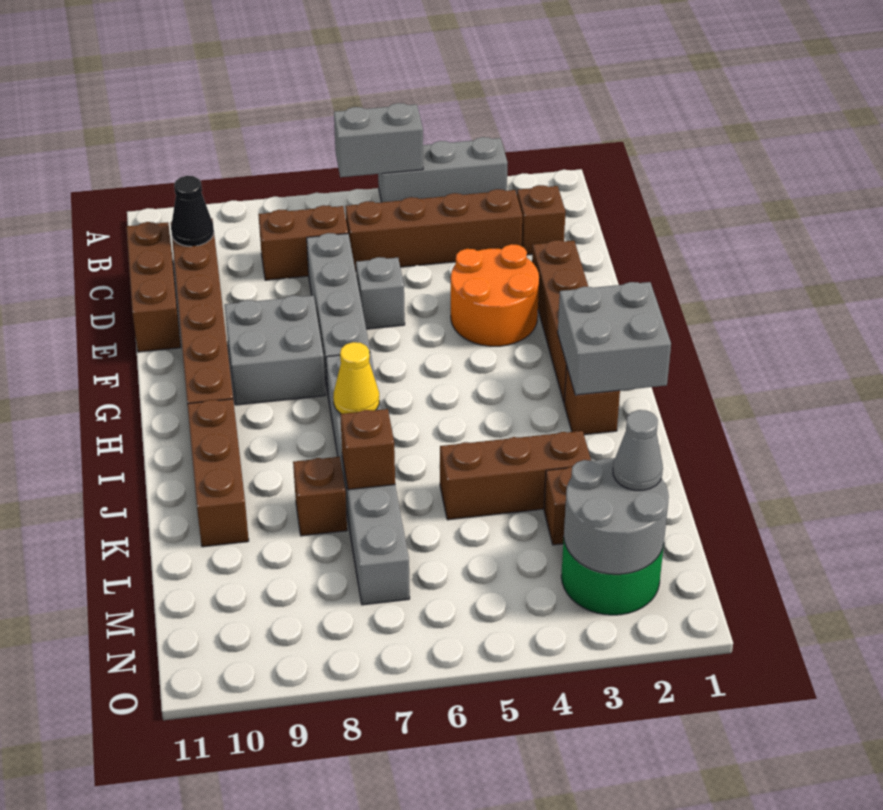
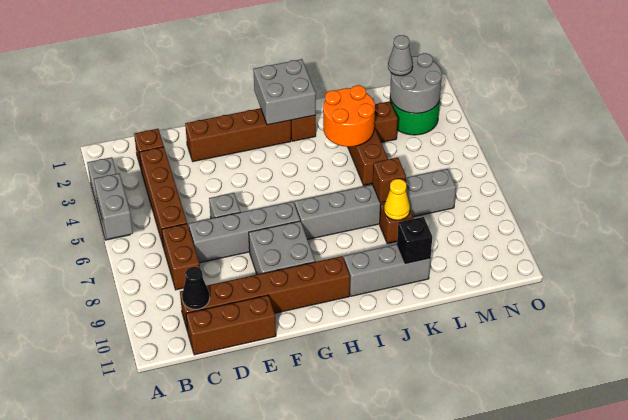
orange round brick E3:F4 level 1 -> orange round brick J3:K4 level 2
yellow cone I7 level 2 -> yellow cone K8 level 2
brown brick I10:K10 level 1 -> grey brick I10:K10 level 1
none -> black brick K10 level 2

